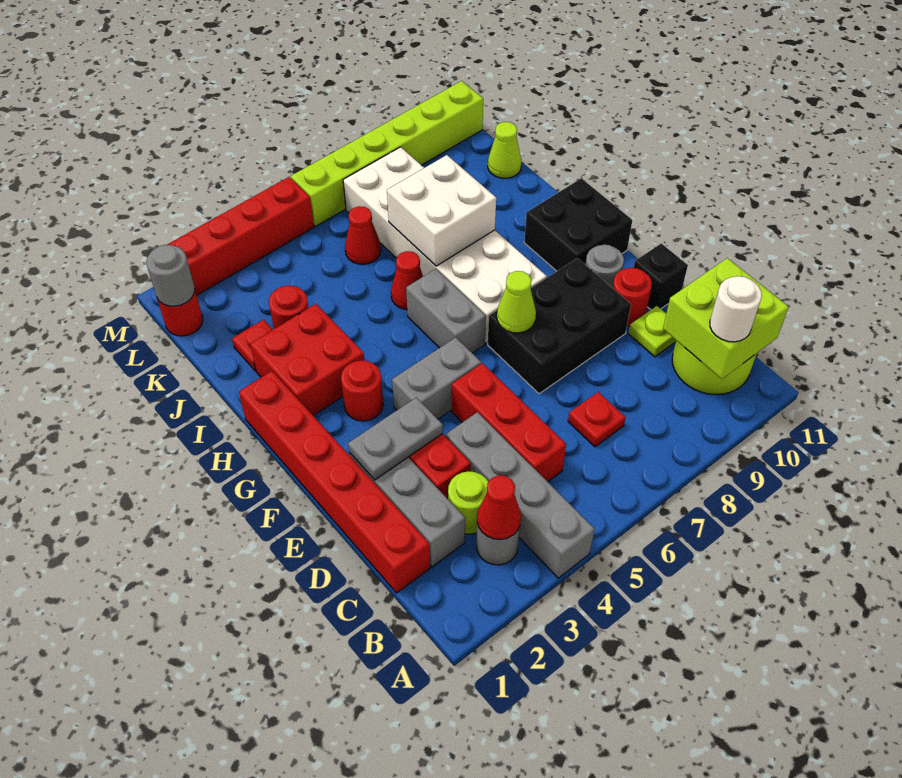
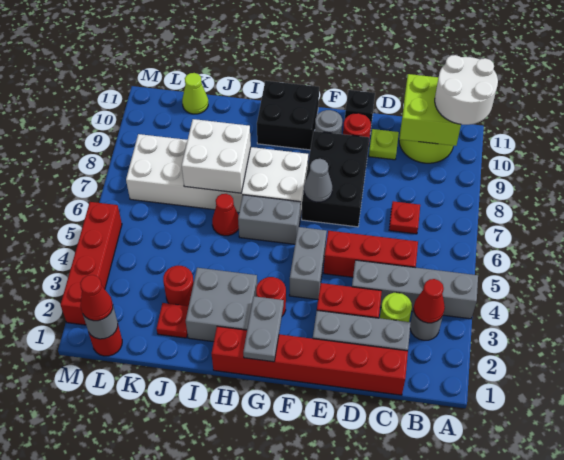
white round brick B10 level 3 -> white round brick A10:B11 level 3
grey plate E2:E3 level 2 -> grey plate G1:G2 level 2
lime cone F7 level 2 -> grey cone F7 level 2
red brick H2:I3 level 1 -> grey brick H2:I3 level 1
red cone K6 level 1 -> red cone L1 level 3
lime brick M6:M11 level 1 -> none

